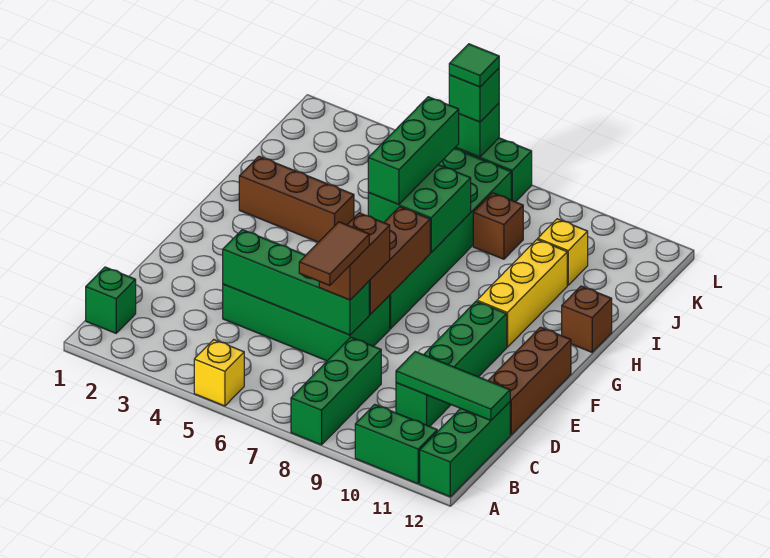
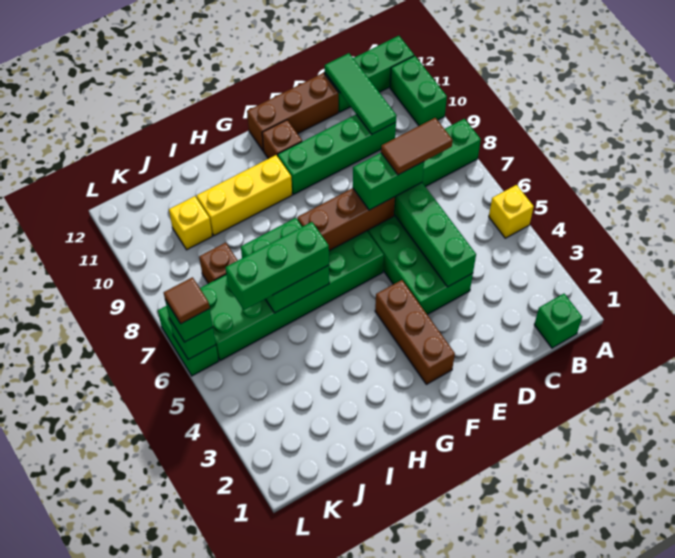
brown brick D7:E7 level 3 -> green brick D7:E7 level 3
brown brick H2:H4 level 1 -> brown brick F2:F4 level 1
brown brick H12 level 1 -> brown brick F11 level 1
green tile L6 level 4 -> brown tile L6 level 4

